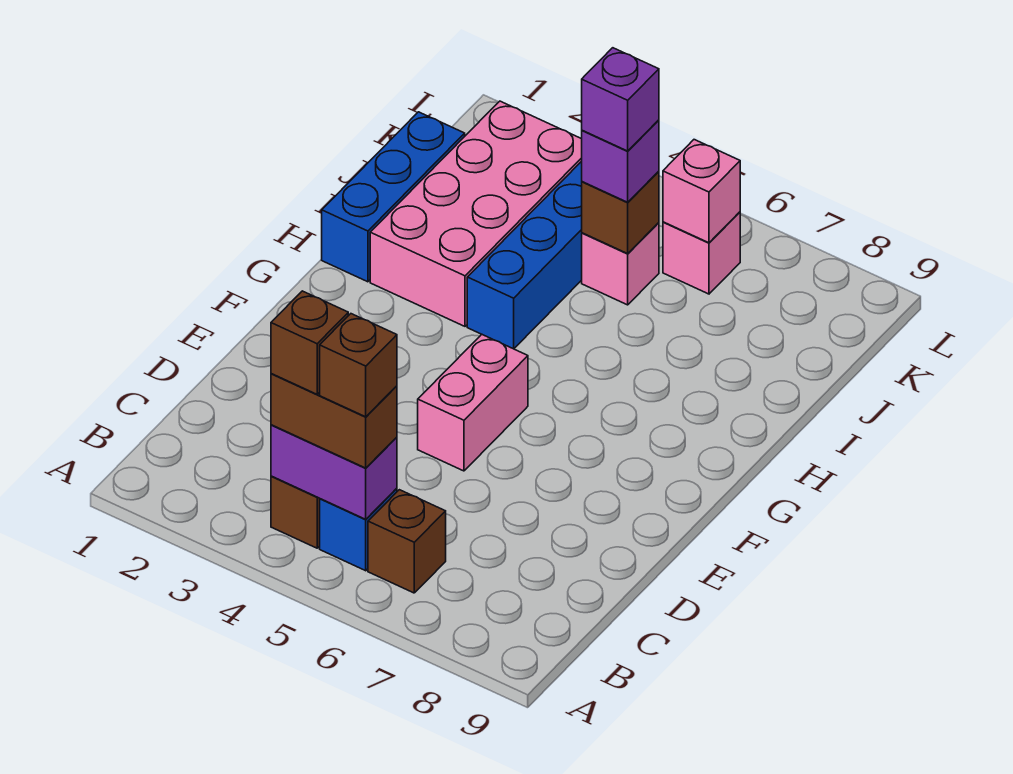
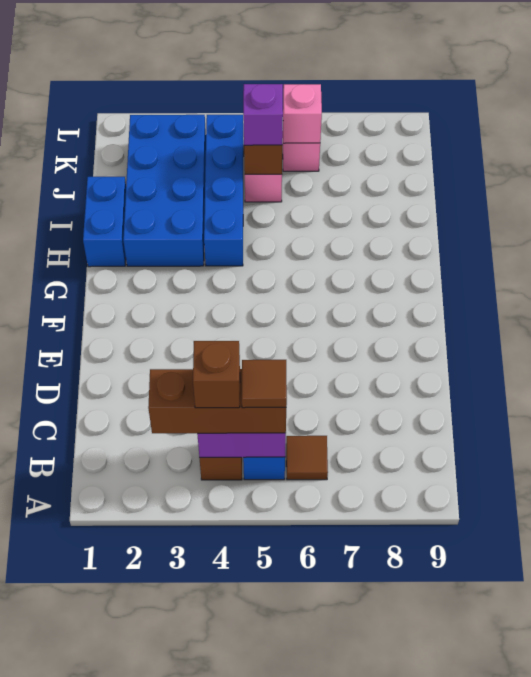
brown brick B4:B5 level 3 -> brown brick B3:B5 level 3
brown brick B5 level 4 -> brown tile B5 level 4
brown brick B6 level 1 -> brown tile B6 level 1
pink brick E5:F5 level 1 -> none
blue brick H1:J1 level 1 -> blue brick H1:I1 level 1
pink brick H2:K3 level 1 -> blue brick H2:K3 level 1
purple brick J5 level 4 -> none

